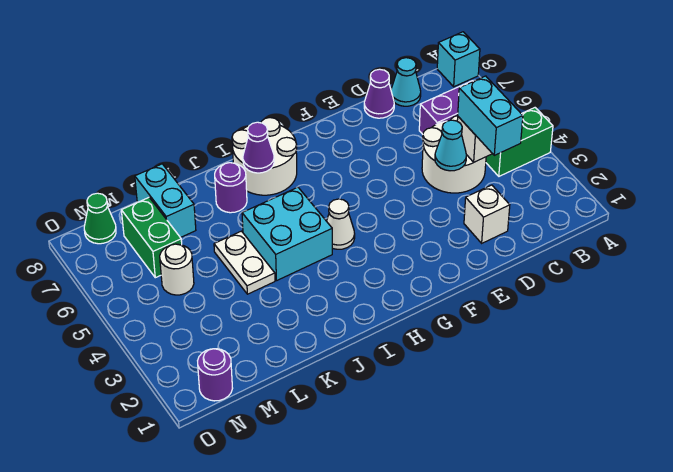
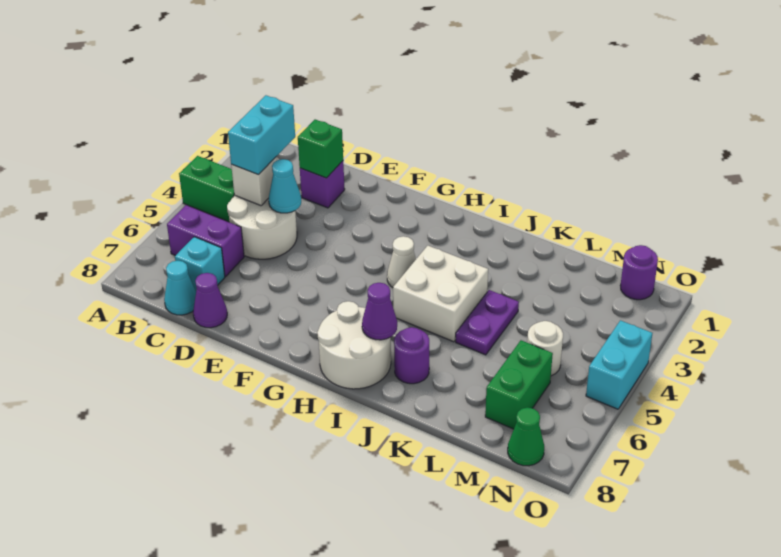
cyan brick A8 level 1 -> cyan brick C7 level 1
white brick D2 level 1 -> purple brick D2 level 1
none -> green brick D2 level 2
cyan brick I4:J5 level 1 -> white brick I4:J5 level 1
white plate K4:K5 level 1 -> purple plate K4:K5 level 1
cyan brick L7:L8 level 1 -> cyan brick O4:O5 level 1

